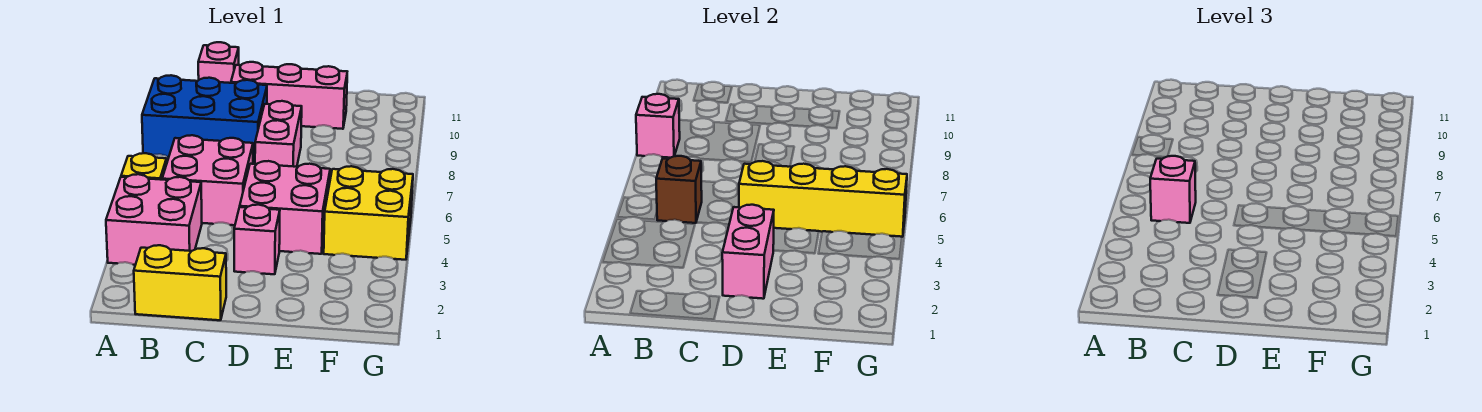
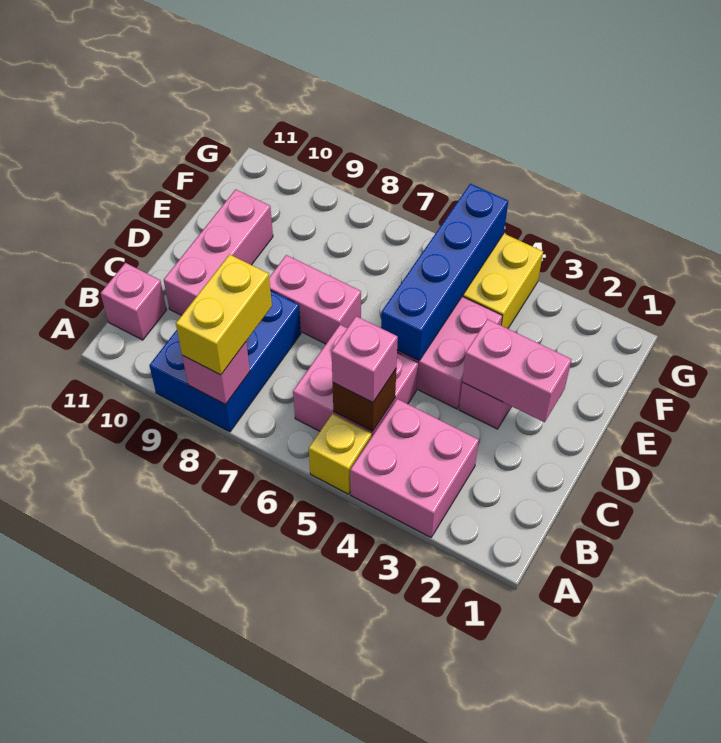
yellow brick B1:C1 level 1 -> yellow brick A8:B8 level 3
yellow brick D5:G5 level 2 -> blue brick D5:G5 level 2

